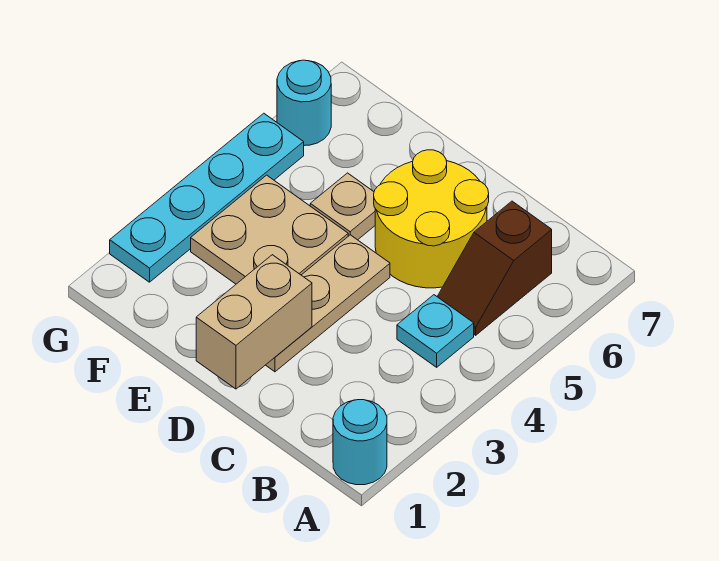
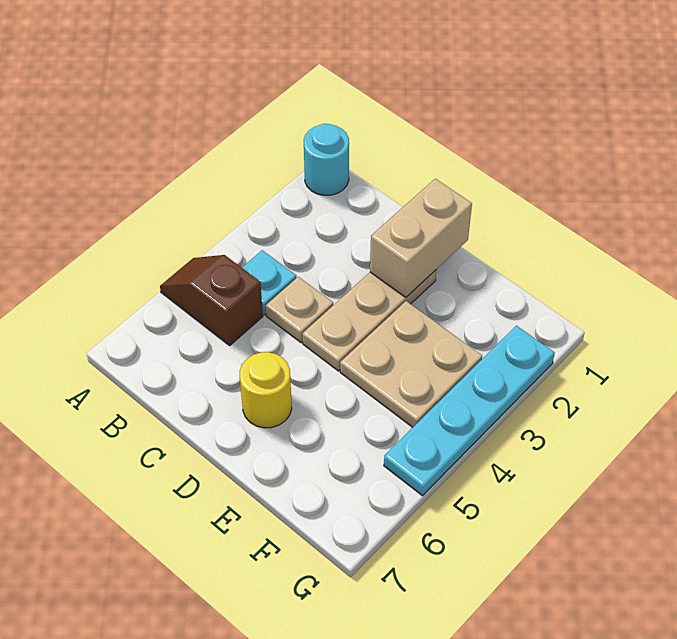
brown slope B5:B6 level 1 top 6 -> brown slope A5:B5 level 1 top B
yellow round brick C5:D6 level 1 -> yellow round brick D6 level 1
tan plate E5 level 1 -> tan plate C4 level 1
cyan round brick G6 level 1 -> none

